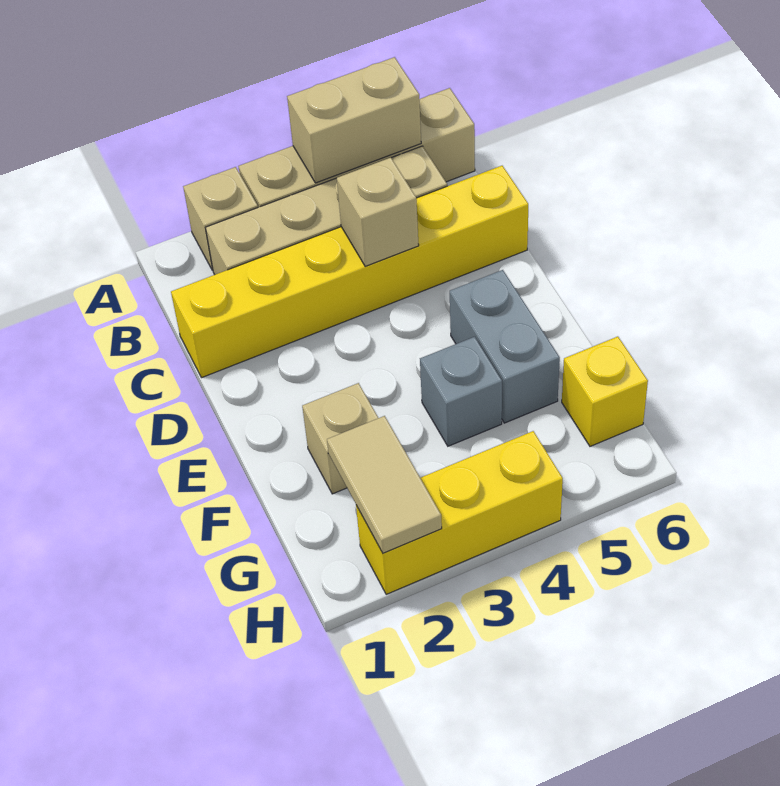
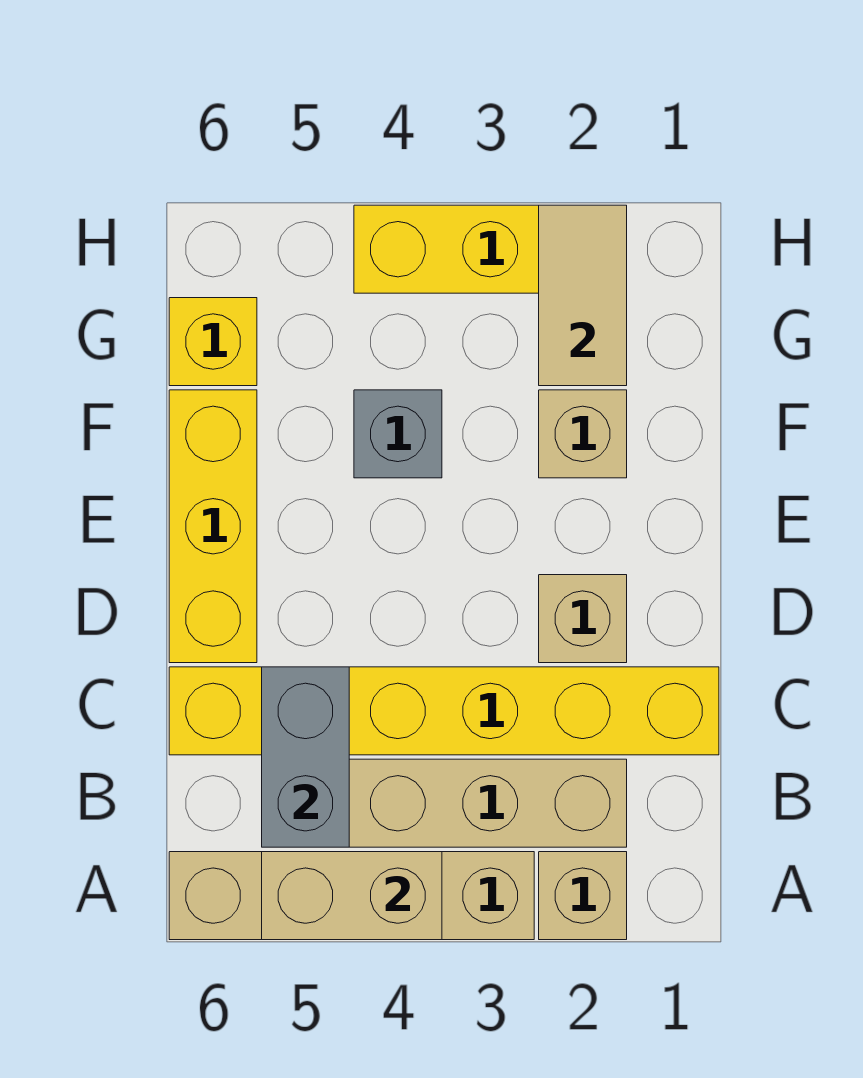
tan brick C4 level 2 -> tan brick D2 level 1
none -> yellow brick D6:F6 level 1
grey brick E5:F5 level 1 -> grey brick B5:C5 level 2

